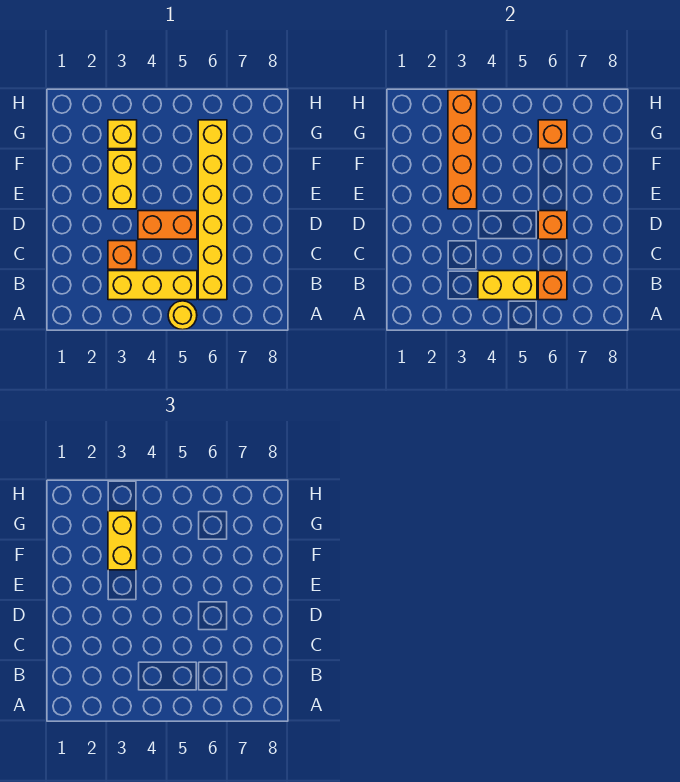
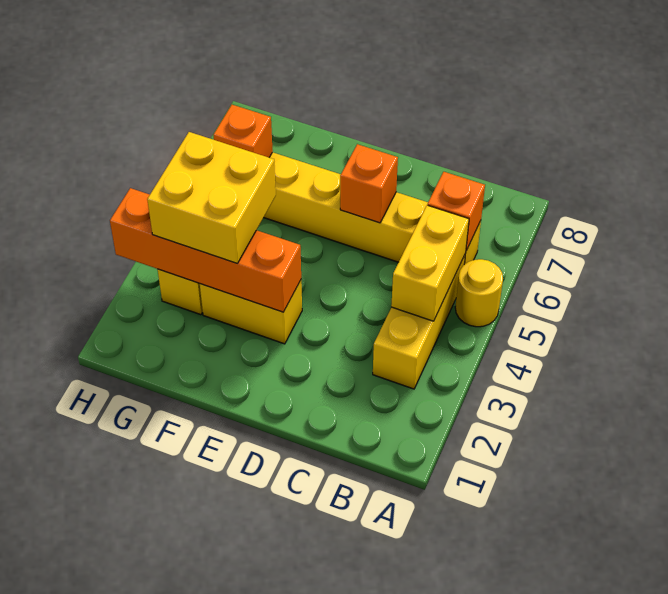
orange brick C3 level 1 -> none
orange brick D4:D5 level 1 -> none
yellow brick F3:G3 level 3 -> yellow brick F3:G4 level 3

